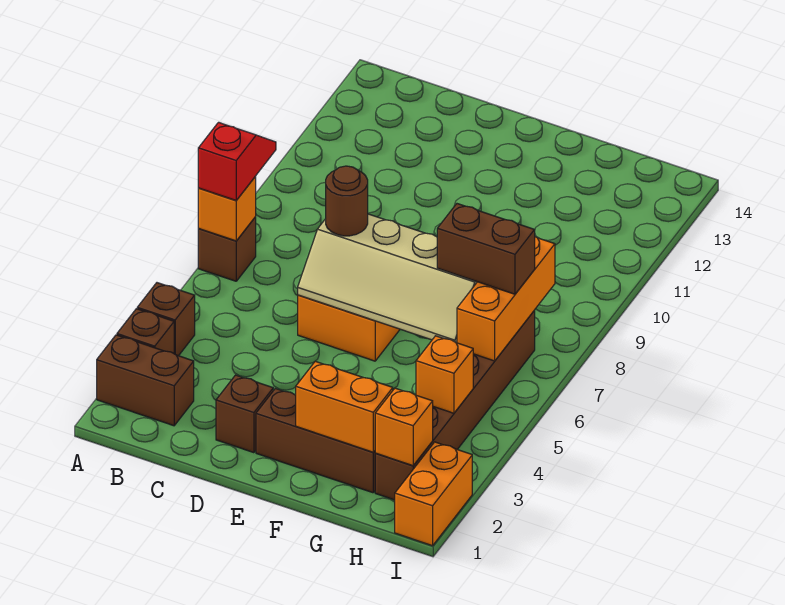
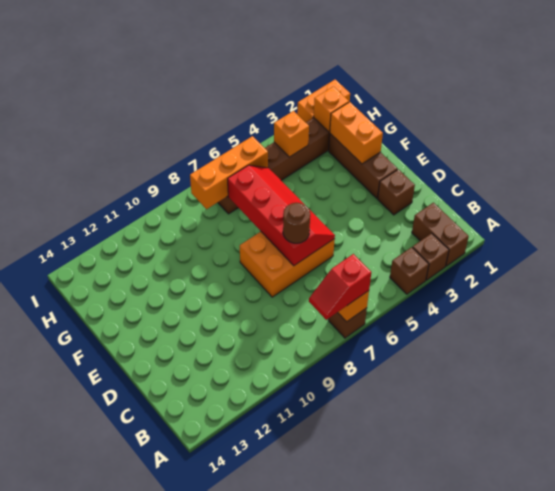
tan slope D6:G7 level 2 top 7 -> red slope D6:G7 level 2 top 7
brown brick G7:H7 level 3 -> none

